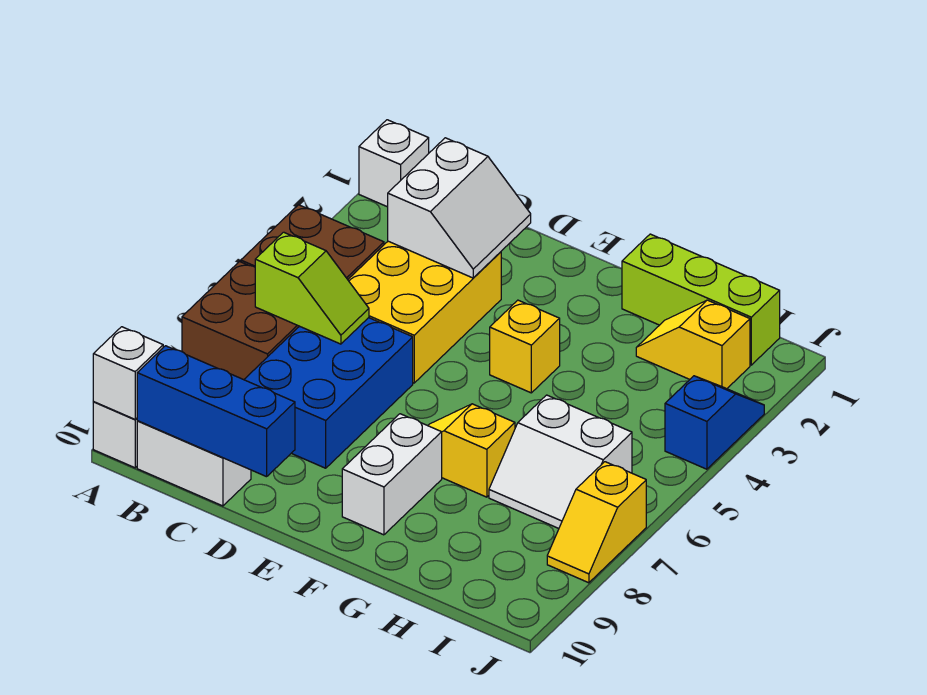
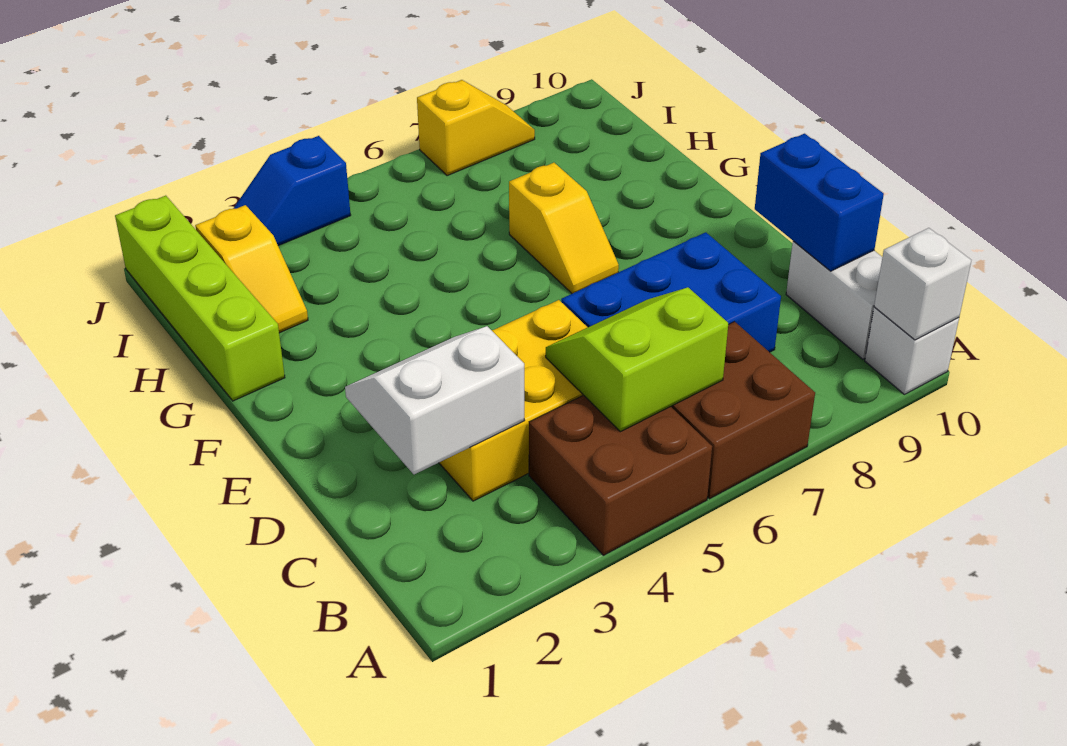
white brick A1 level 1 -> none
lime slope B6:C6 level 2 top B -> lime slope B5:C6 level 2 top B
blue brick B10:D10 level 2 -> blue brick C10:D10 level 2
yellow brick F4 level 1 -> none
white brick F8:F9 level 1 -> none
lime brick G1:I1 level 1 -> lime brick G1:J1 level 1
white slope H6:I7 level 1 top 6 -> none

